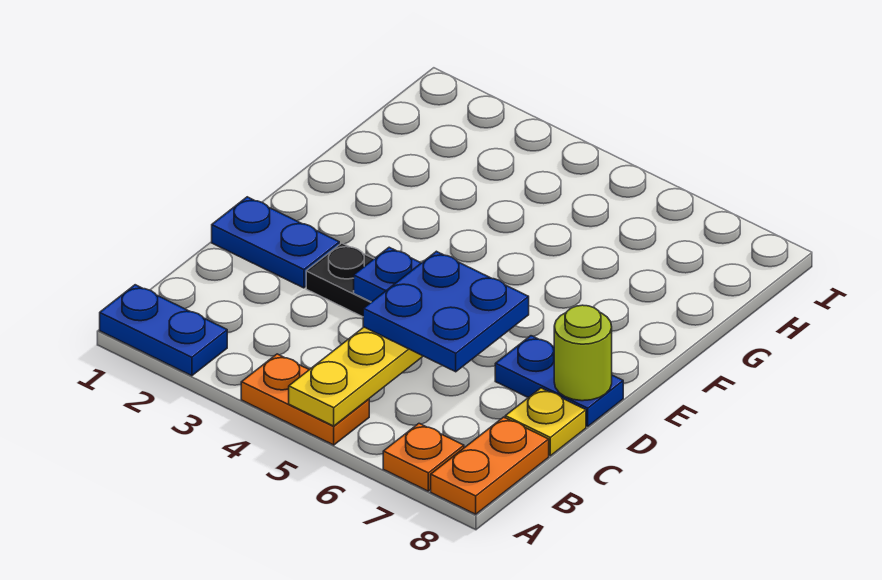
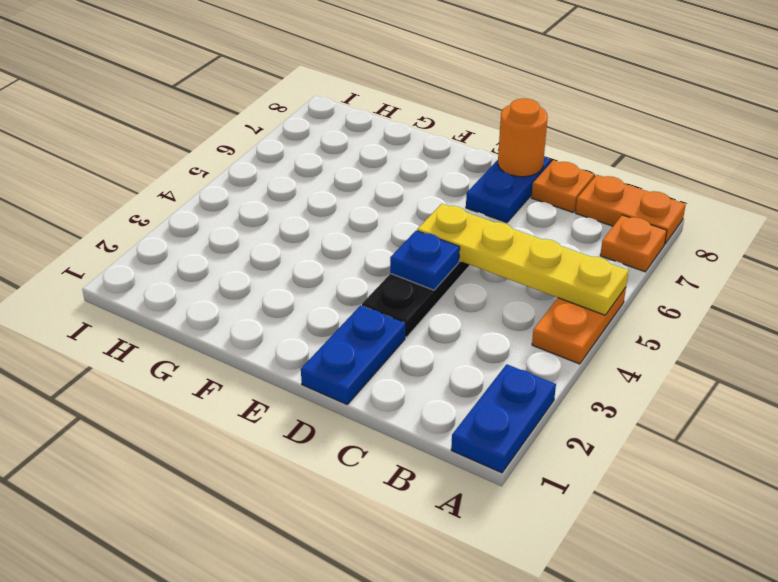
blue plate C5:D6 level 3 -> none
yellow plate C8 level 1 -> orange plate C8 level 1
lime round brick D8 level 2 -> orange round brick D8 level 2

